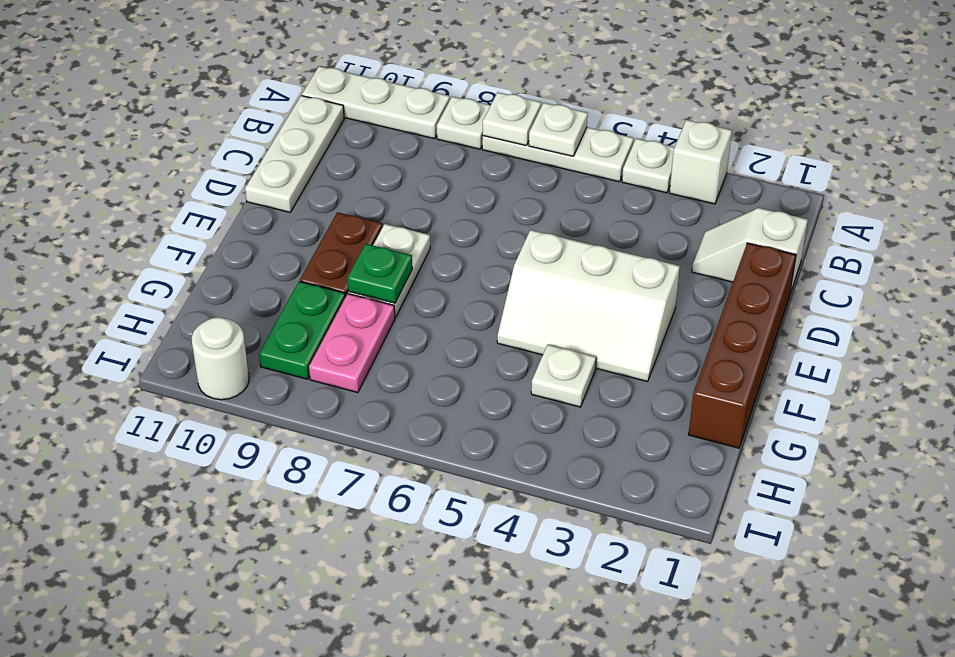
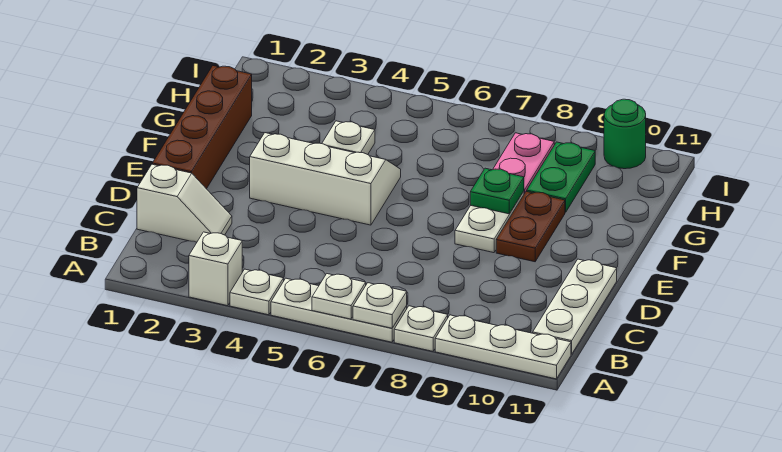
white round brick I10 level 1 -> green round brick I10 level 1

